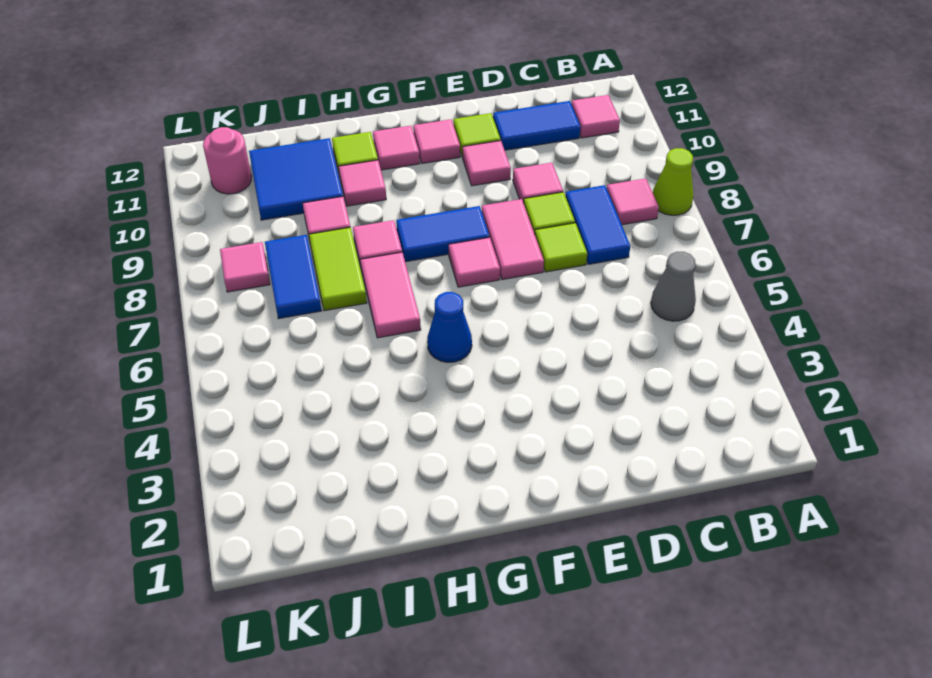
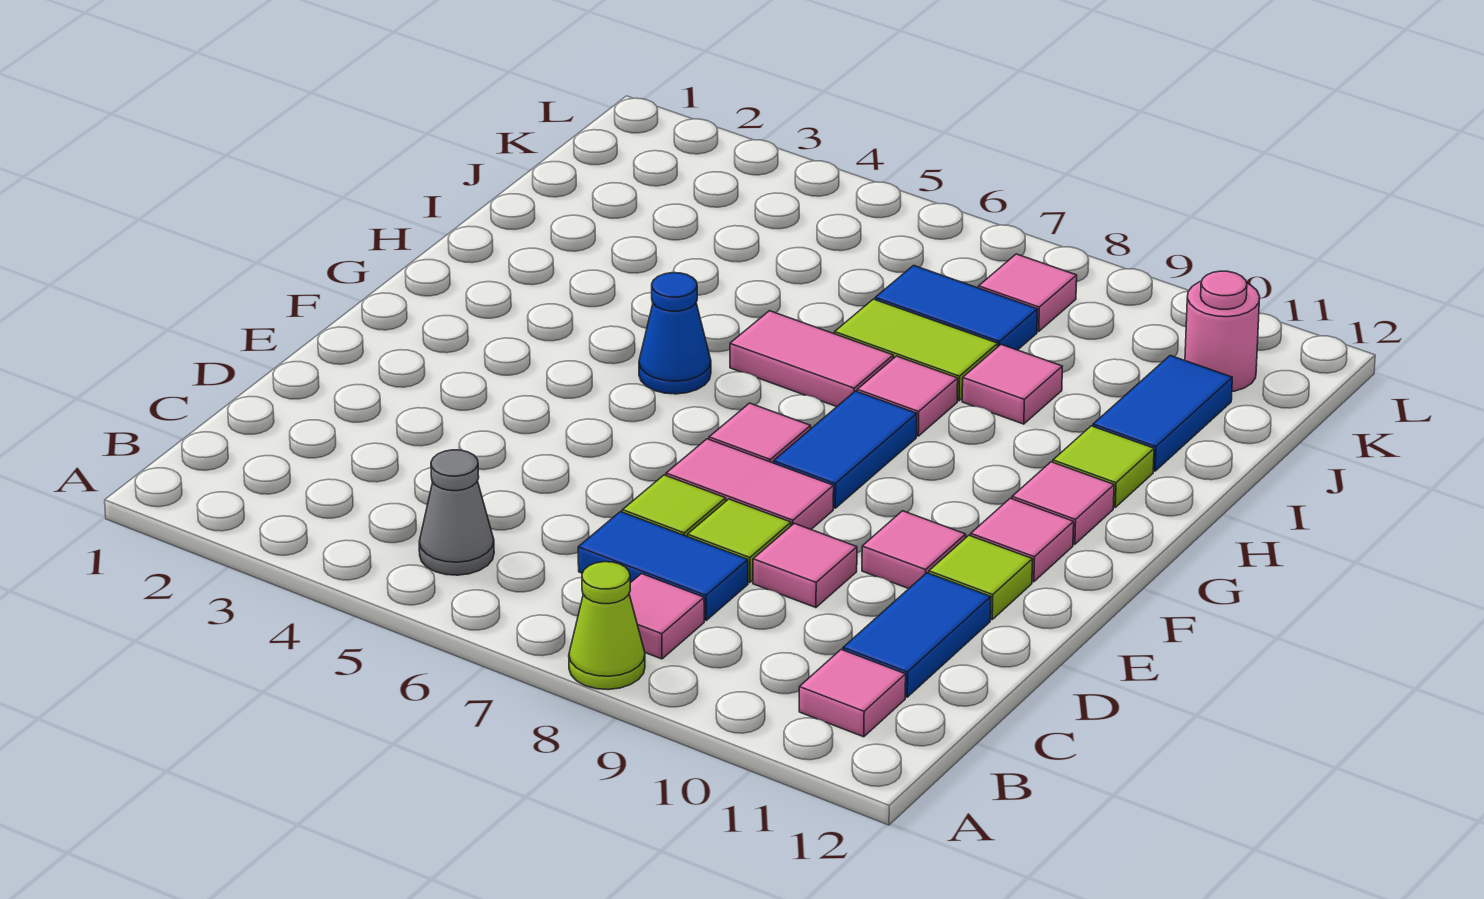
pink tile H10 level 1 -> none
blue tile I10:J11 level 1 -> blue tile I11:J11 level 1

